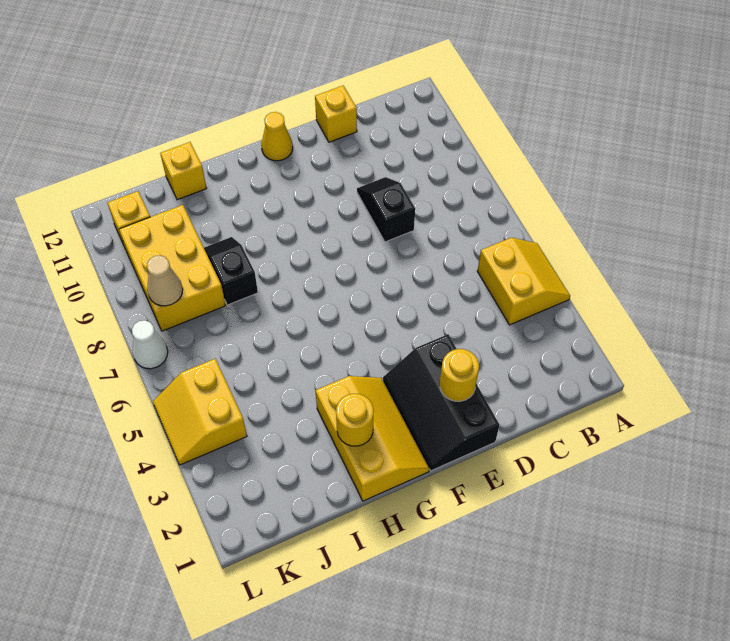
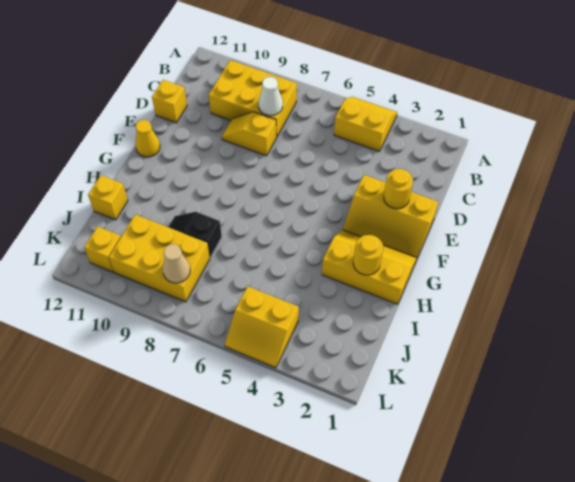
none -> yellow brick B8:C10 level 1
black slope D8:D9 level 1 top 8 -> yellow slope D8:D9 level 1 top 8
black slope E1:F3 level 1 top E -> yellow slope E1:F3 level 1 top E
white cone L7 level 1 -> white cone C8 level 2

